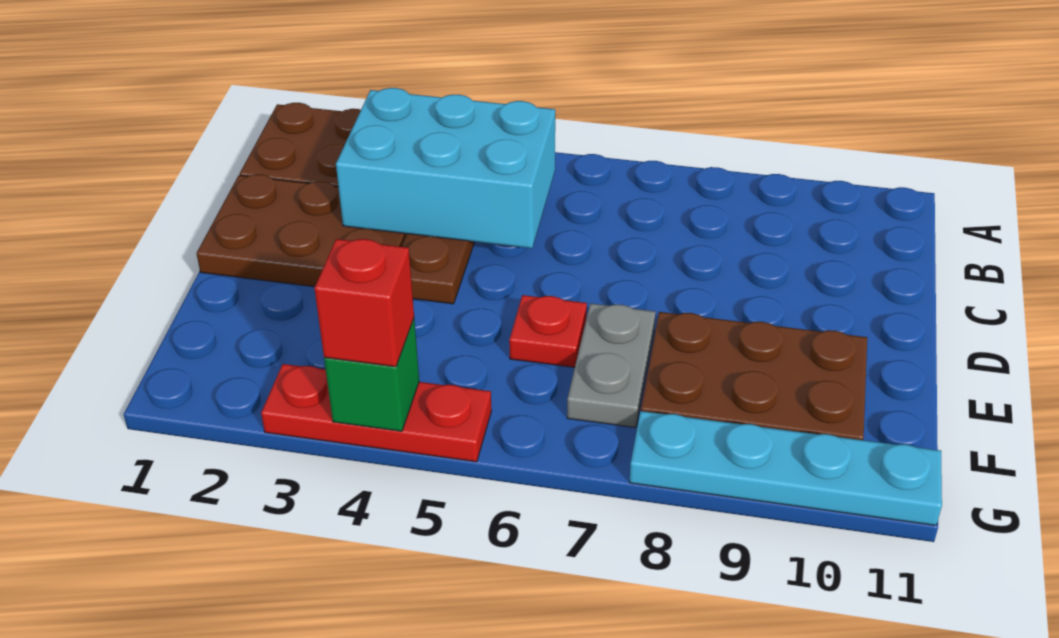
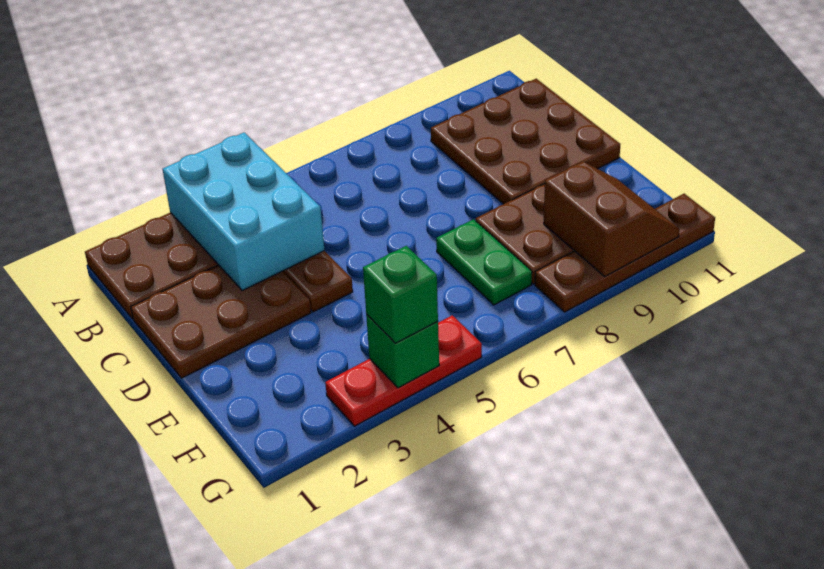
cyan brick B3:C5 level 2 -> cyan brick A3:C4 level 2
none -> brown plate B9:D11 level 1
red plate E6 level 1 -> none
grey plate E7:F7 level 1 -> green plate E7:F7 level 1
none -> brown slope F9:G10 level 2 top 9
red brick G4 level 3 -> green brick G4 level 3
cyan plate G8:G11 level 1 -> brown plate G8:G11 level 1

